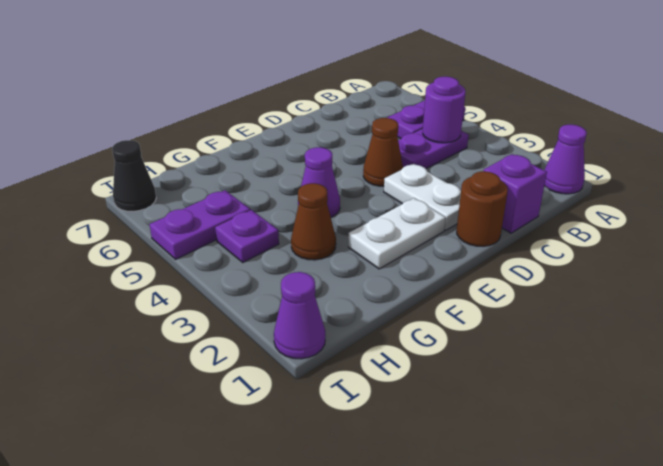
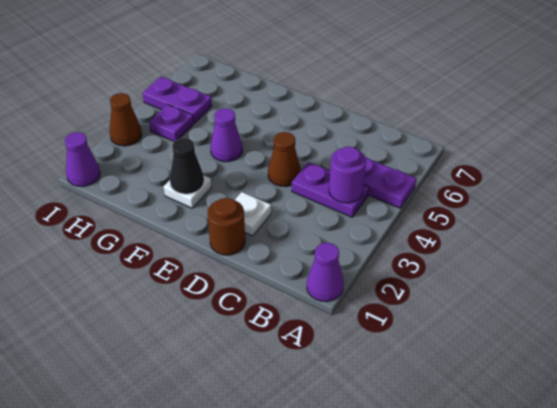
purple brick C1 level 1 -> none
white plate D2:D3 level 1 -> white plate D2 level 1
white plate E2:F2 level 1 -> white plate F2 level 1
brown cone G3 level 1 -> brown cone I3 level 1
black cone I7 level 1 -> black cone F2 level 2

